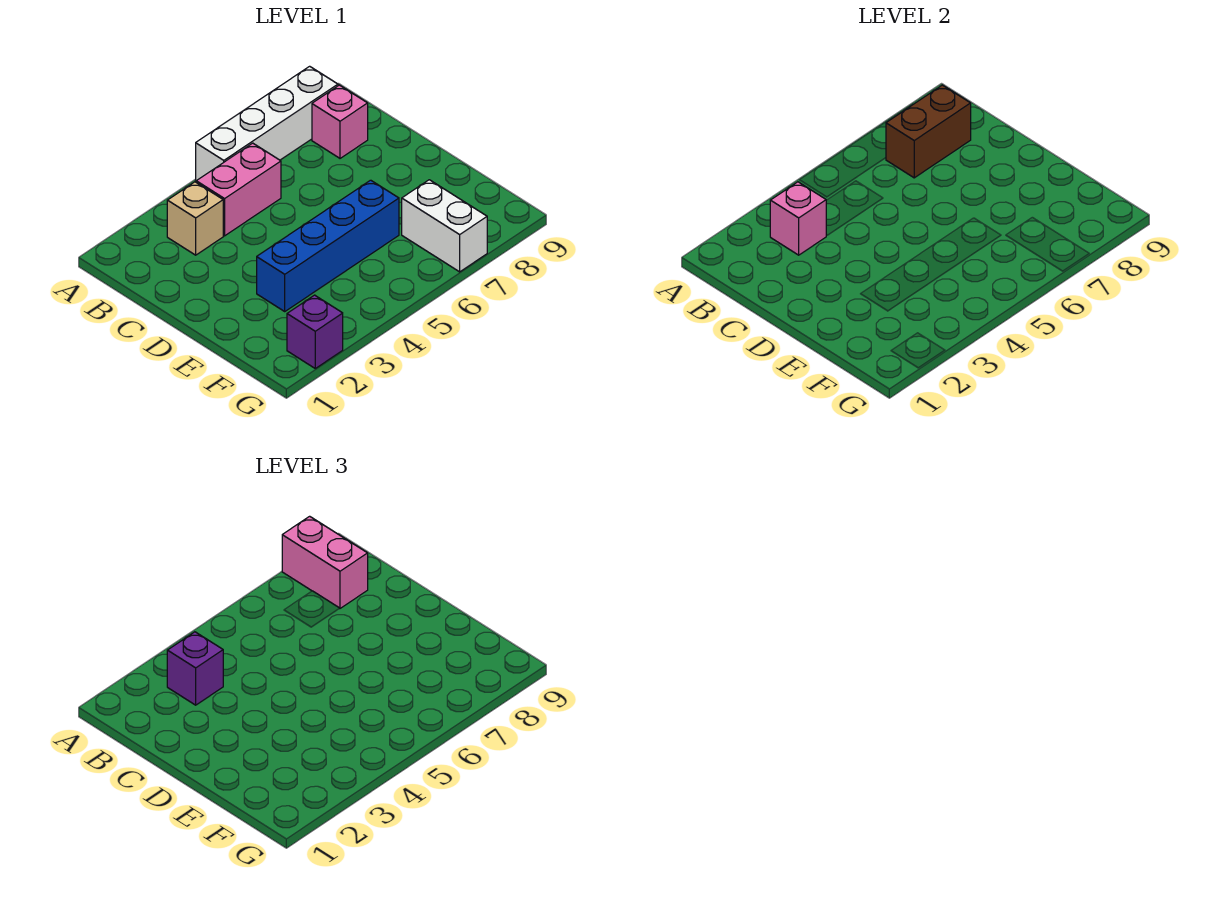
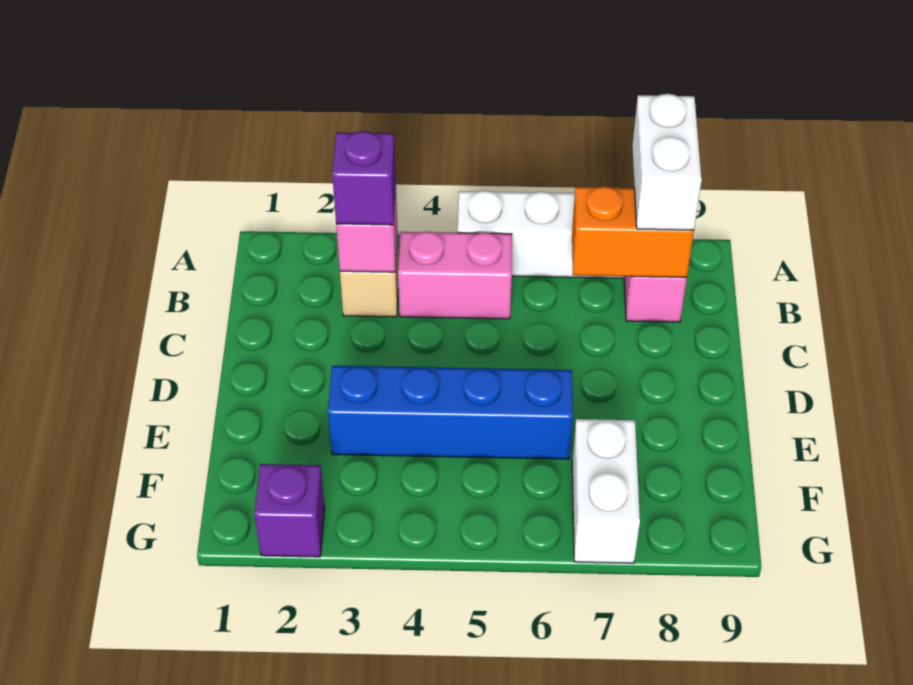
pink brick A8:B8 level 3 -> white brick A8:B8 level 3
brown brick B7:B8 level 2 -> orange brick B7:B8 level 2

